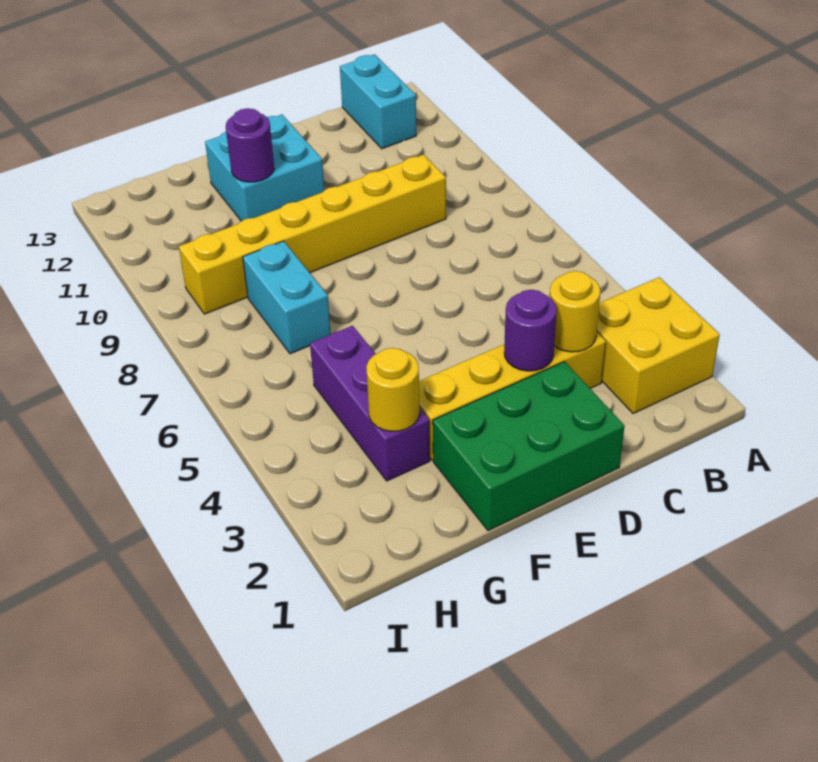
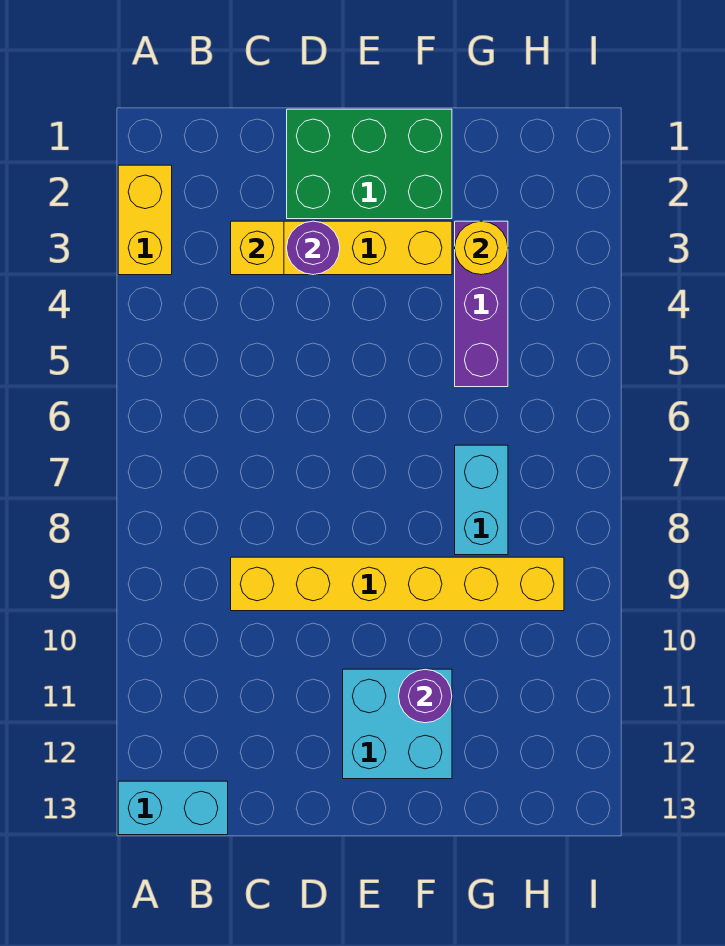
yellow brick A2:B3 level 1 -> yellow brick A2:A3 level 1
cyan brick B12:B13 level 1 -> cyan brick A13:B13 level 1
yellow round brick C3 level 2 -> yellow brick C3 level 2

